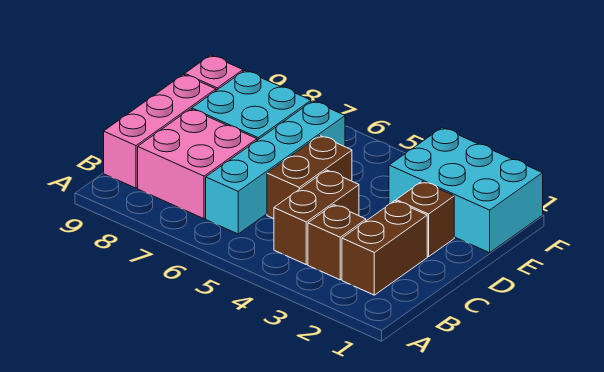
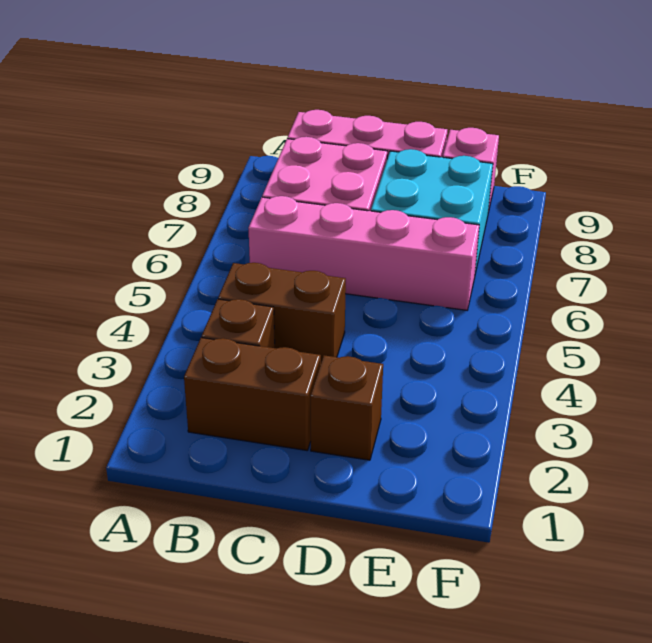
cyan brick B6:E6 level 1 -> pink brick B6:E6 level 1
brown brick C5:D5 level 1 -> none
cyan brick E1:F3 level 1 -> none

